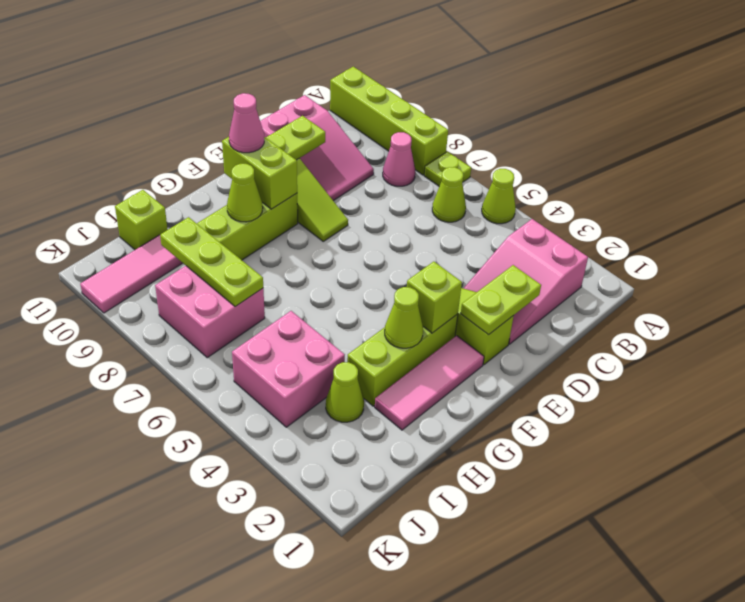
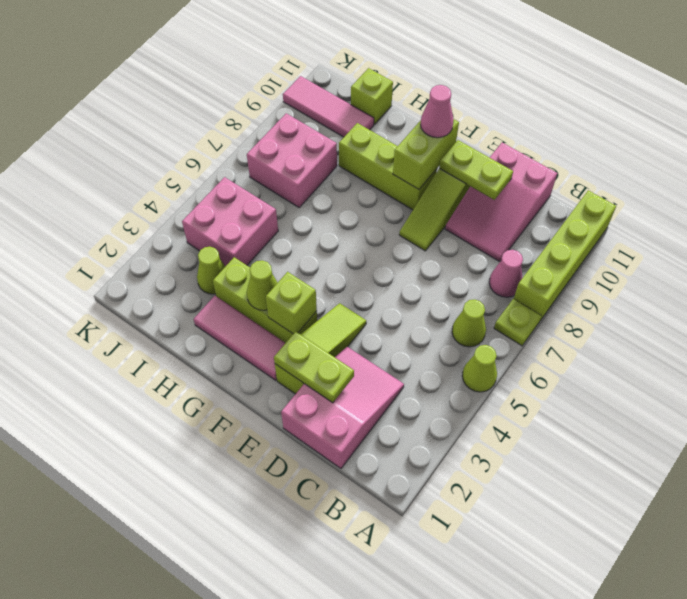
pink slope B2:D3 level 1 top B -> pink slope C1:D3 level 1 top 1
lime cone G9 level 2 -> none
lime plate I7:I9 level 2 -> none

